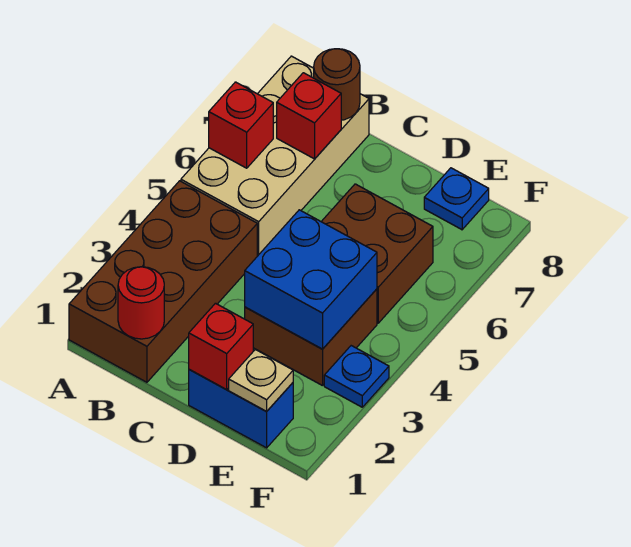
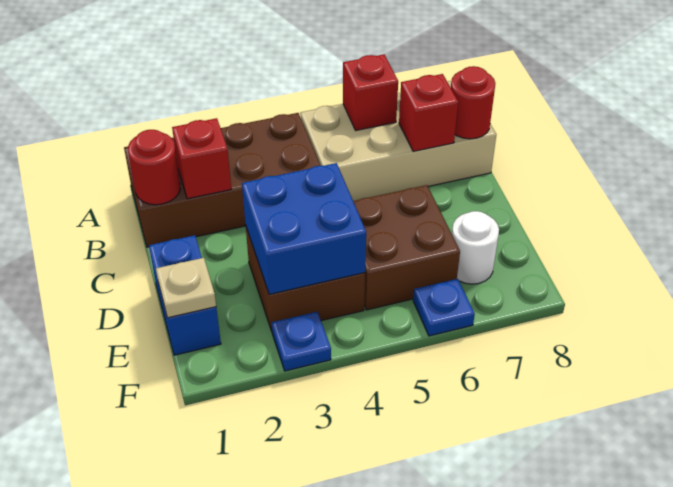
brown round brick B8 level 2 -> red round brick B8 level 2
red brick D1 level 2 -> red brick B2 level 2
none -> white round brick E7 level 1
blue plate E8 level 1 -> blue plate F6 level 1

